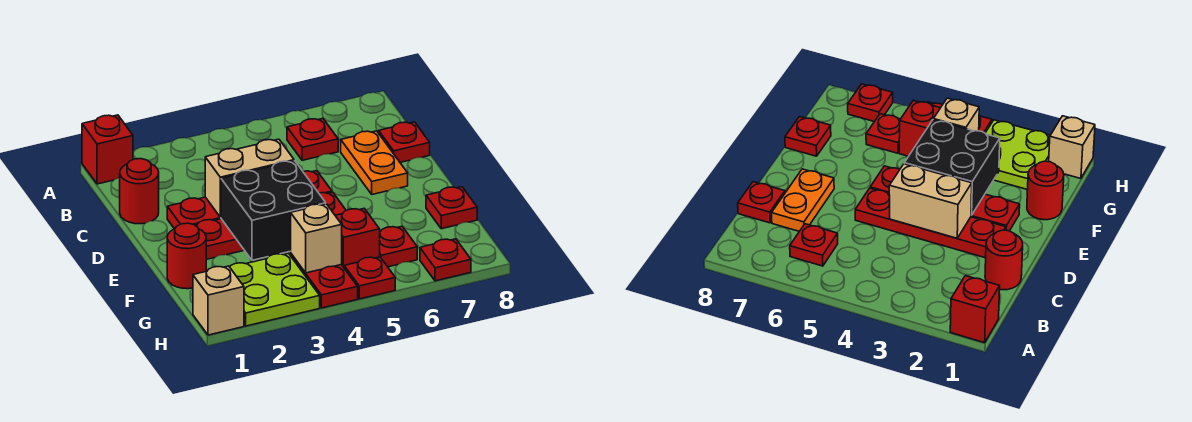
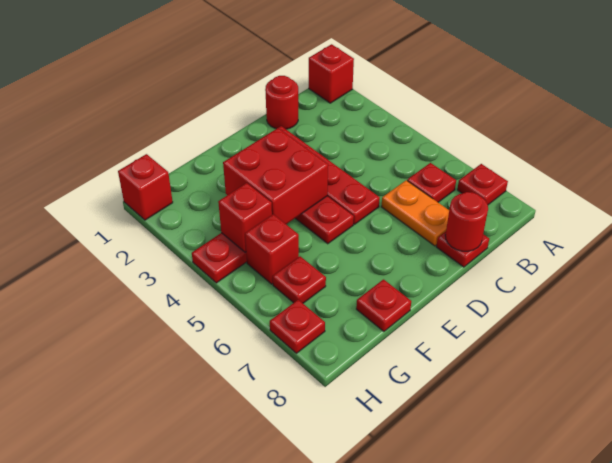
orange plate C7:D7 level 1 -> orange plate C6:C7 level 1
tan brick D3:D4 level 2 -> none
black brick E3:F4 level 2 -> red brick E3:F4 level 2
red round brick F1 level 1 -> red round brick C8 level 2
lime plate G2:H3 level 1 -> none
tan brick G4 level 2 -> red brick G4 level 2
tan brick H1 level 1 -> red brick H1 level 1
red plate H5 level 1 -> red plate A7 level 1

